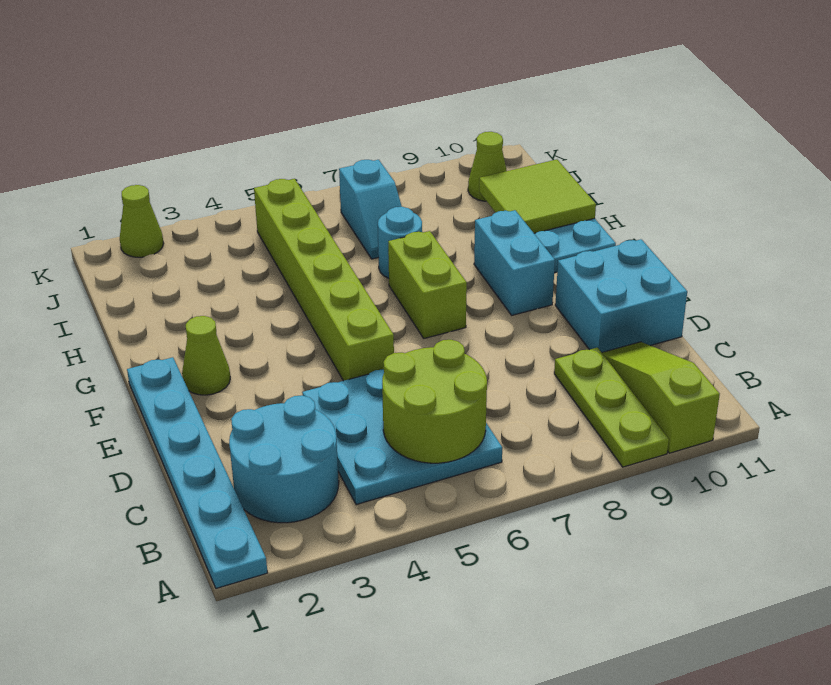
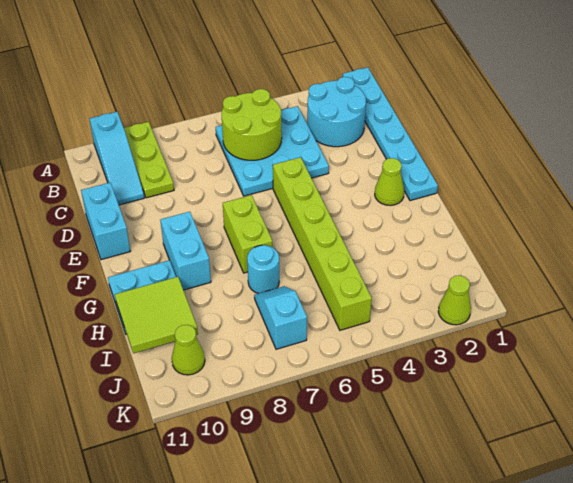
lime slope A10:C10 level 1 top A -> cyan slope A10:C10 level 1 top A
cyan brick D10:E11 level 1 -> cyan brick D11:E11 level 1

